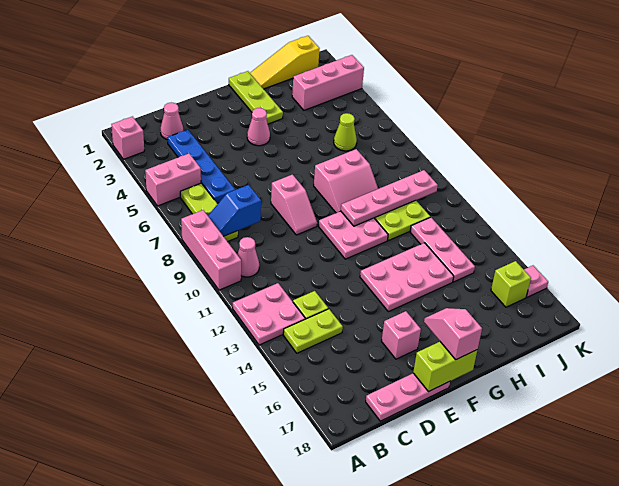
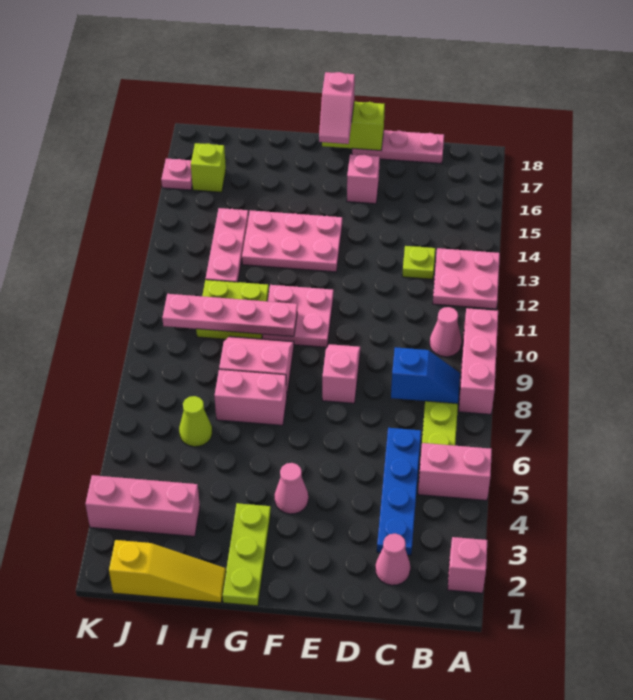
lime plate B14:C14 level 1 -> none
none -> pink brick G7:H7 level 1

